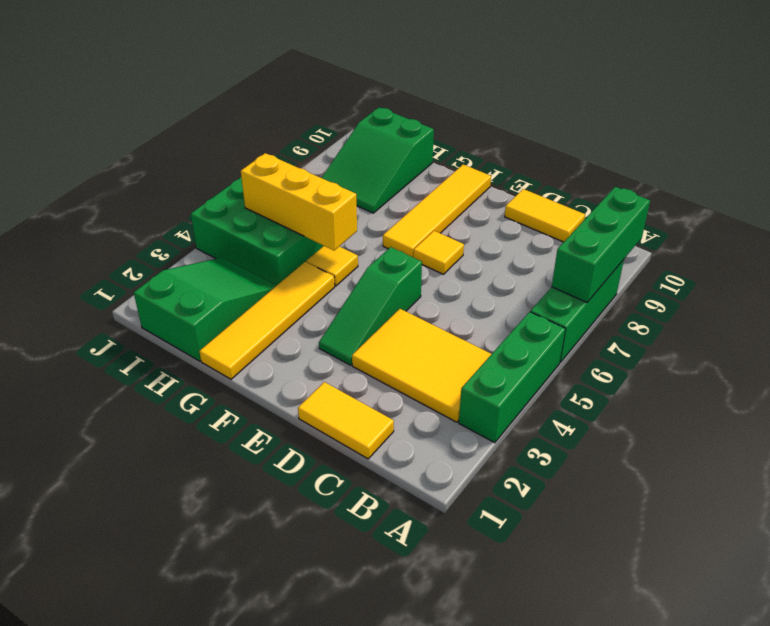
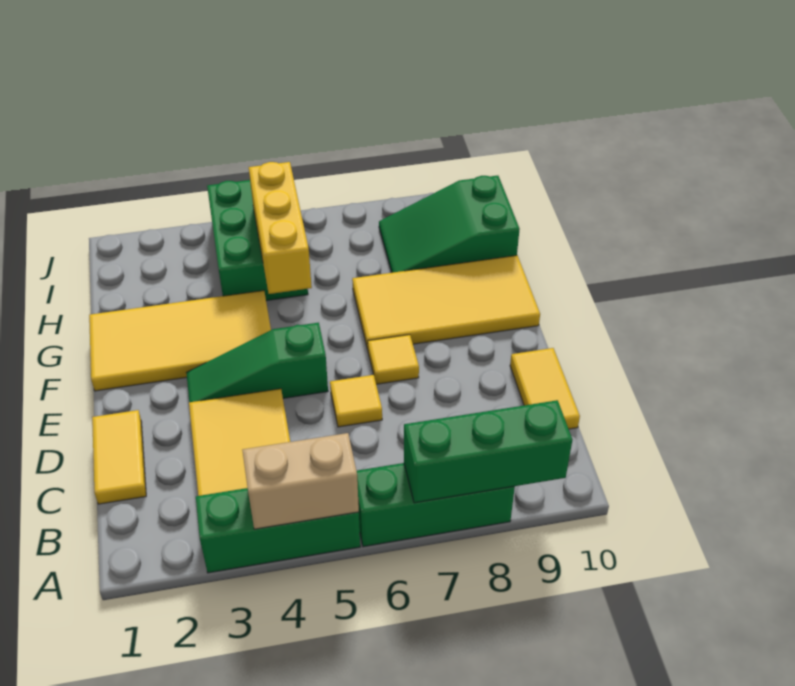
none -> tan brick A4:A5 level 2
yellow tile F7:F10 level 1 -> yellow tile F7:G10 level 1
yellow tile G1:G4 level 1 -> yellow tile F1:G4 level 1
yellow tile G5 level 1 -> yellow tile D6 level 1
green slope H1:I3 level 1 top 1 -> none

